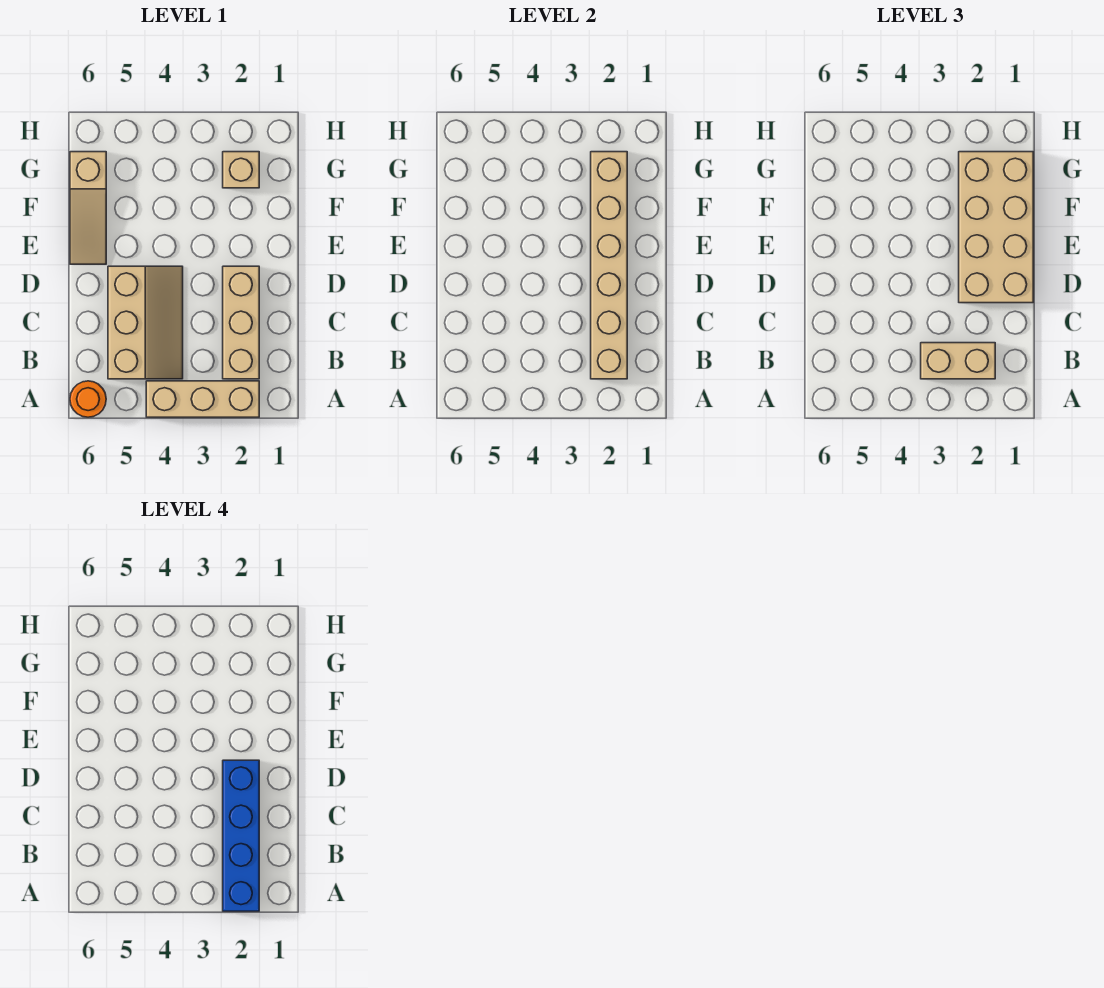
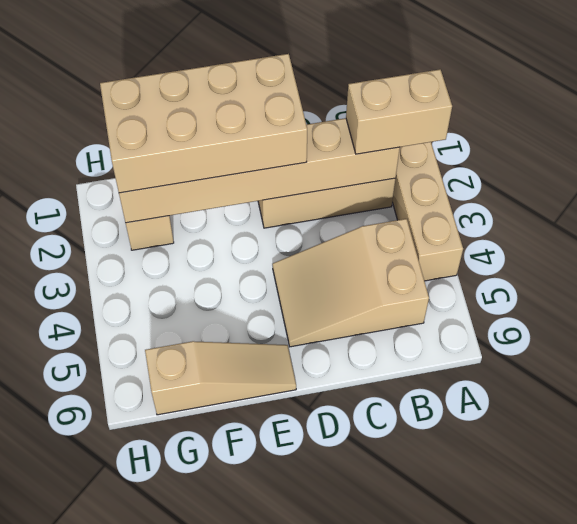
blue brick A2:D2 level 4 -> none
orange round brick A6 level 1 -> none
tan brick B2:B3 level 3 -> tan brick A2:B2 level 3
tan slope B4:D5 level 1 top 5 -> tan slope B4:D5 level 1 top B

